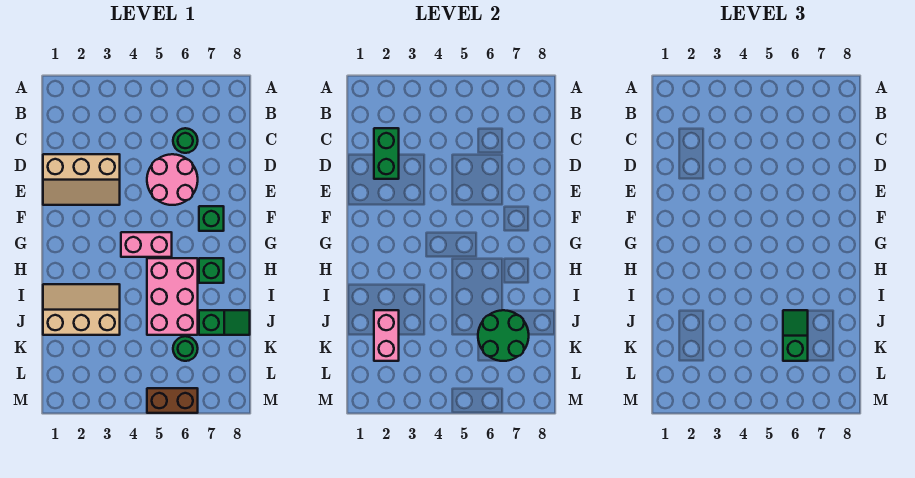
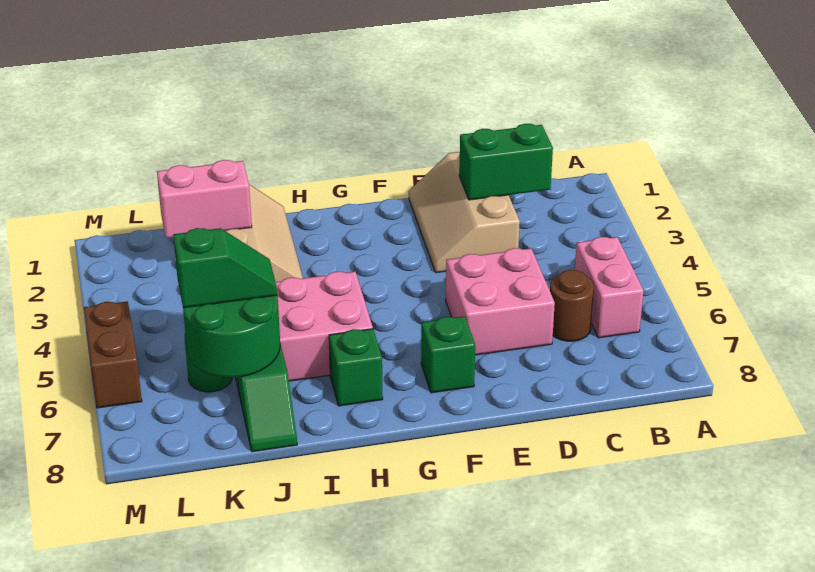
green round brick C6 level 1 -> brown round brick C6 level 1
pink round brick D5:E6 level 1 -> pink brick D5:E6 level 1
pink brick G4:G5 level 1 -> pink brick B5:B6 level 1

